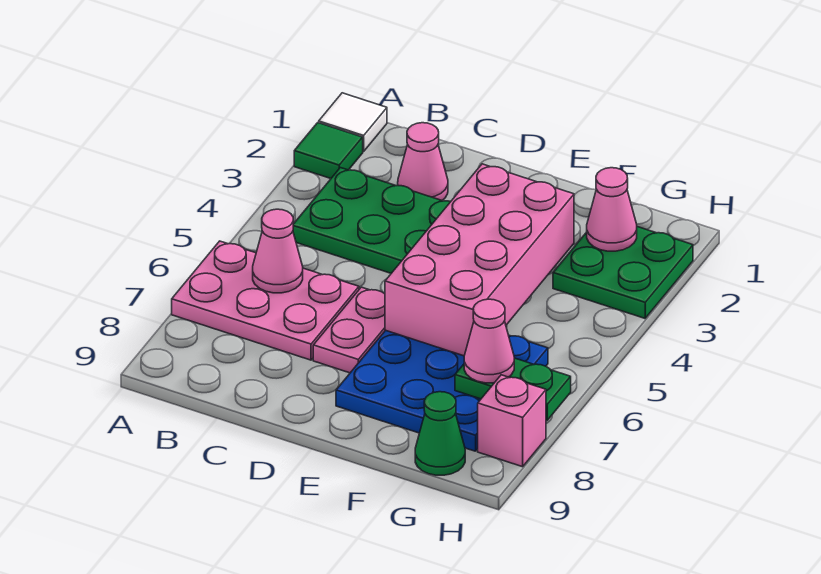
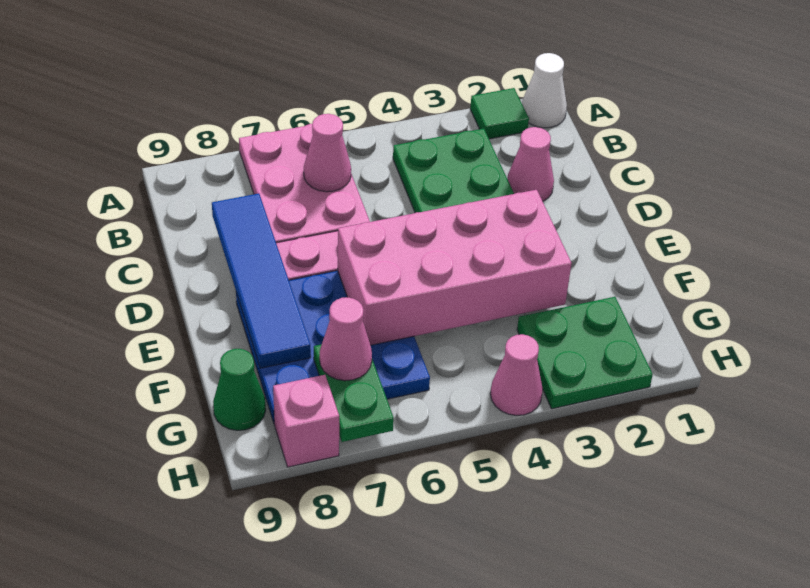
white tile A1 level 1 -> white cone A1 level 1
none -> blue tile C8:F8 level 2
pink cone G2 level 2 -> pink cone H4 level 1

